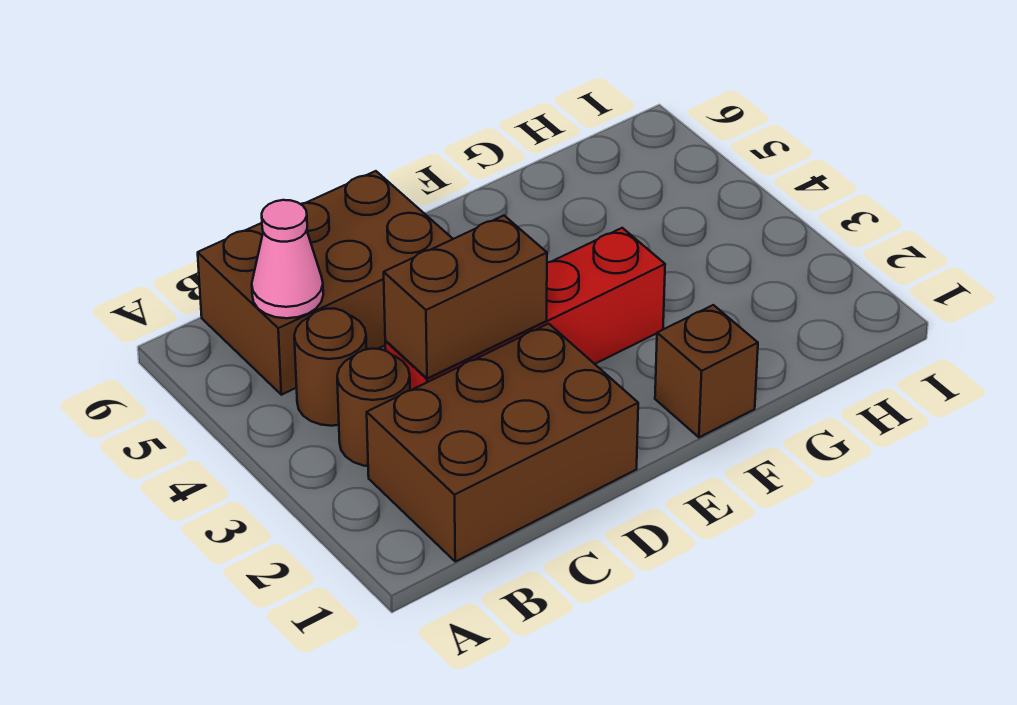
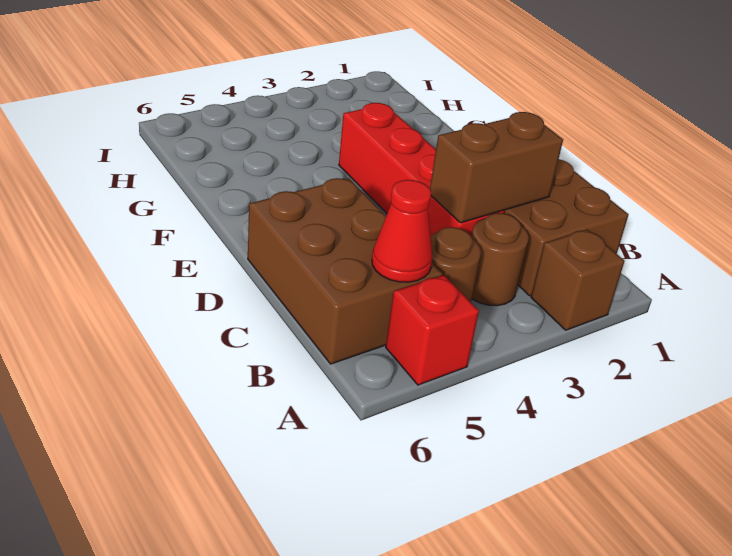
none -> red brick A5 level 1
pink cone B5 level 2 -> red cone B5 level 2
brown brick C3:D3 level 2 -> brown brick C2:C3 level 2
brown brick F1 level 1 -> brown brick A2 level 1

